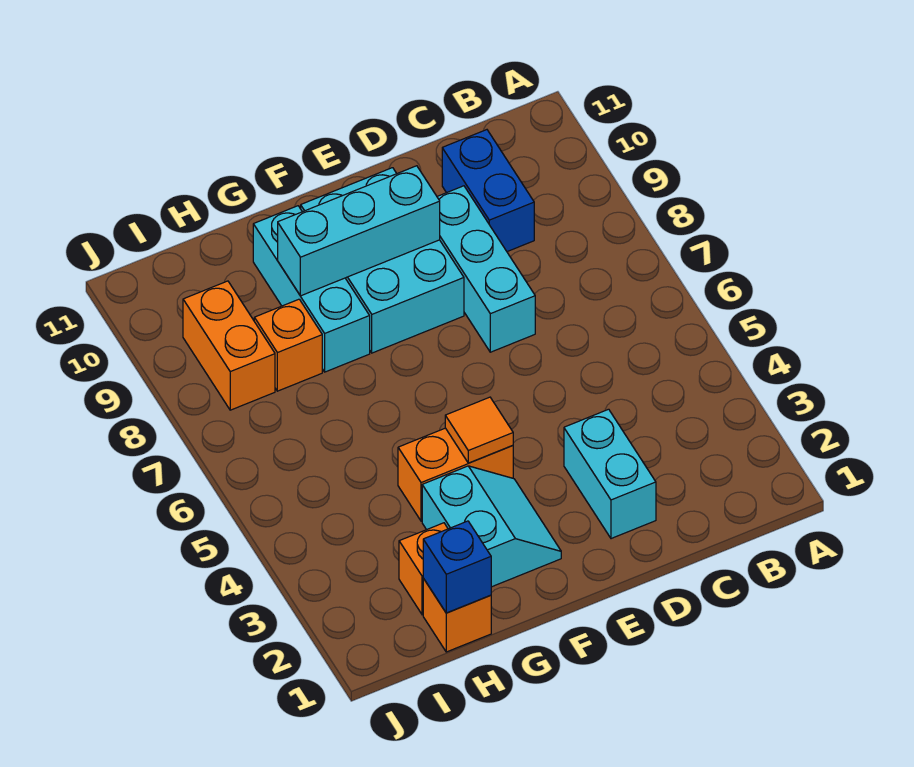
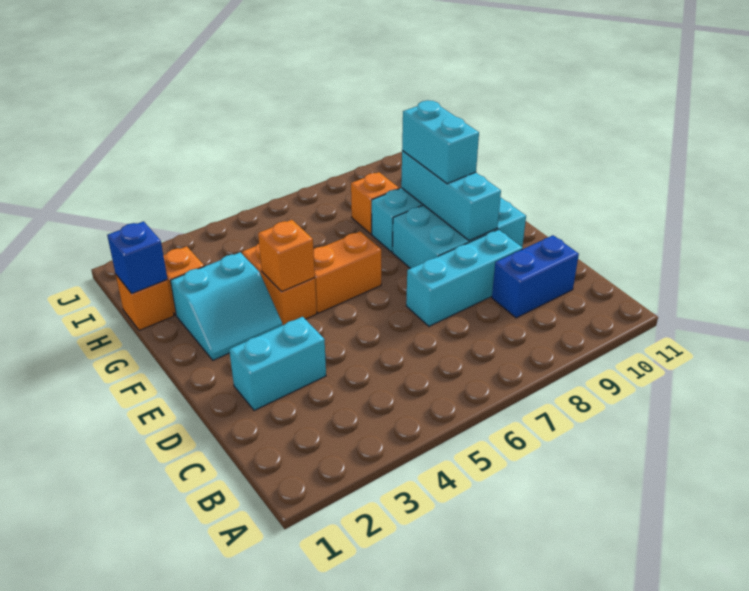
orange tile F4 level 2 -> orange brick F4 level 2
none -> cyan brick F9:G9 level 3
orange brick I8:I9 level 1 -> orange brick F5:F6 level 1

